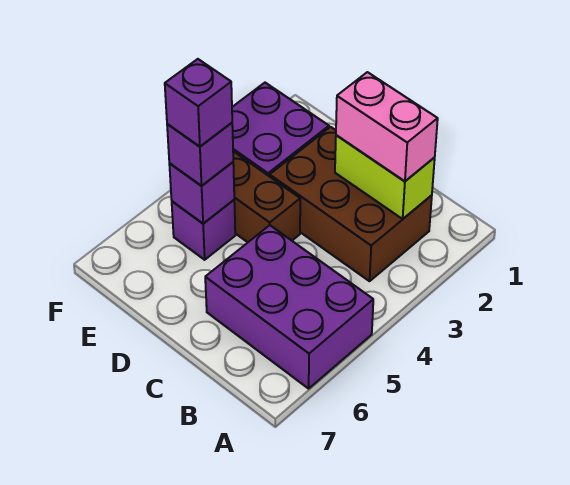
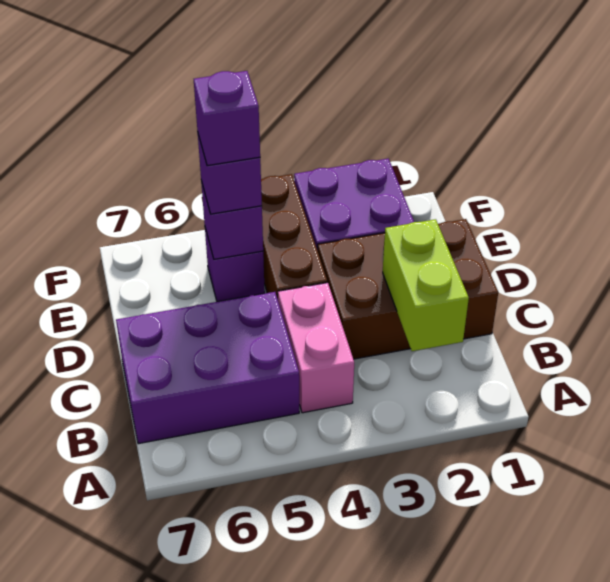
purple brick A5:C6 level 1 -> purple brick B5:C7 level 1
brown brick B2:D3 level 1 -> brown brick C1:D3 level 1
pink brick B2:C2 level 3 -> pink brick B4:C4 level 1

